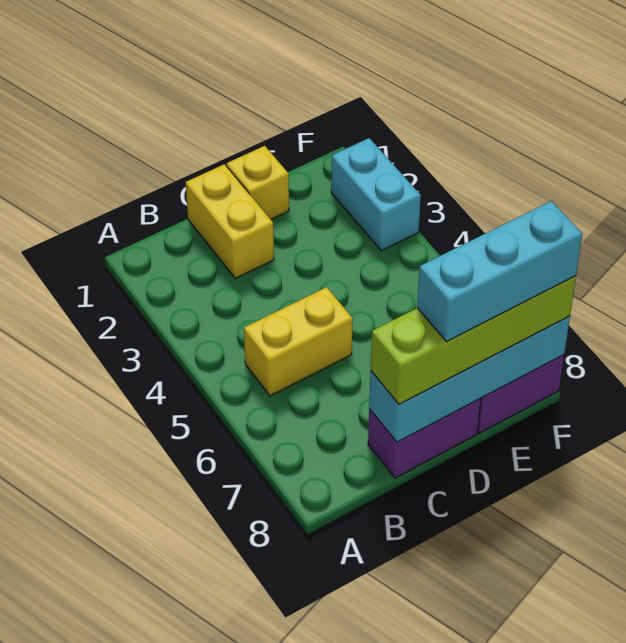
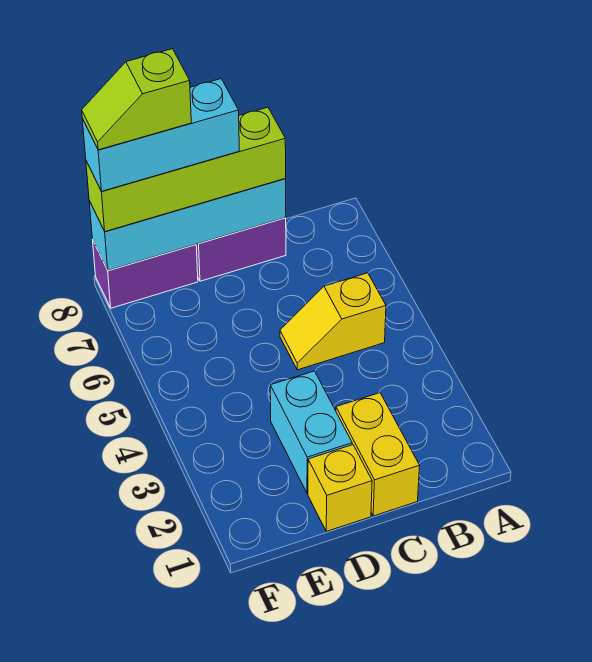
yellow brick B5:C5 level 1 -> yellow slope B5:C5 level 1 top B
none -> lime slope E8:F8 level 5 top E
cyan brick F2:F3 level 1 -> cyan brick D2:D3 level 1

